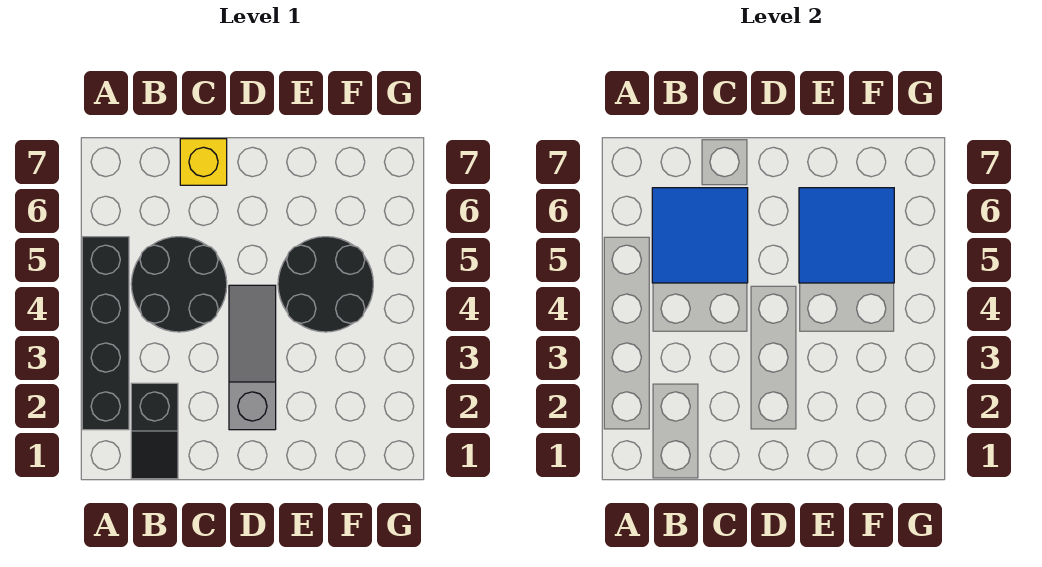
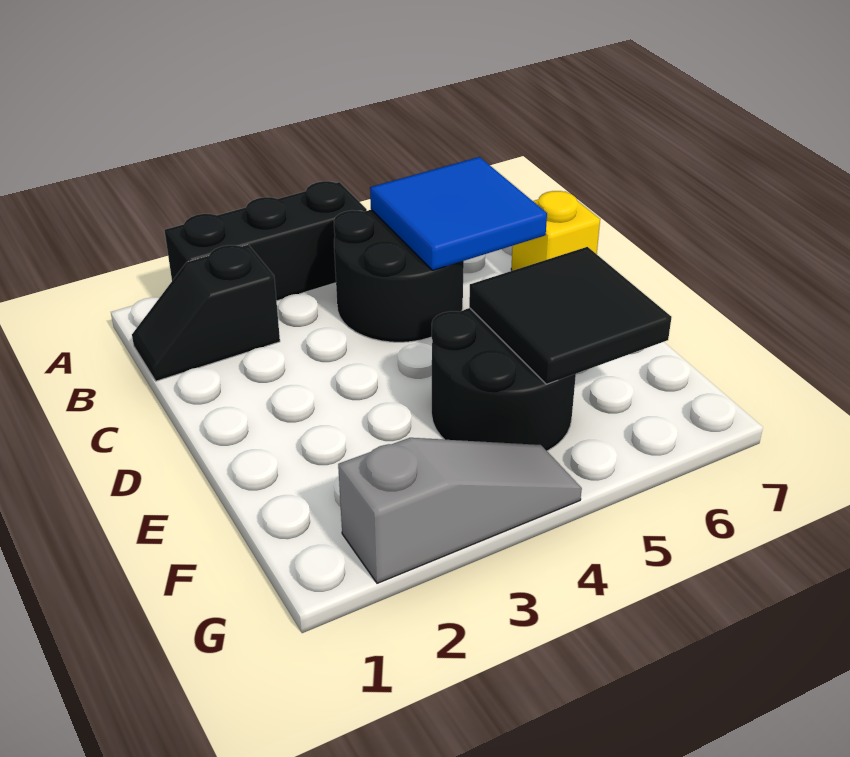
black brick A2:A5 level 1 -> black brick A2:A4 level 1
grey slope D2:D4 level 1 top 2 -> grey slope G2:G4 level 1 top 2
blue tile E5:F6 level 2 -> black tile E5:F6 level 2

